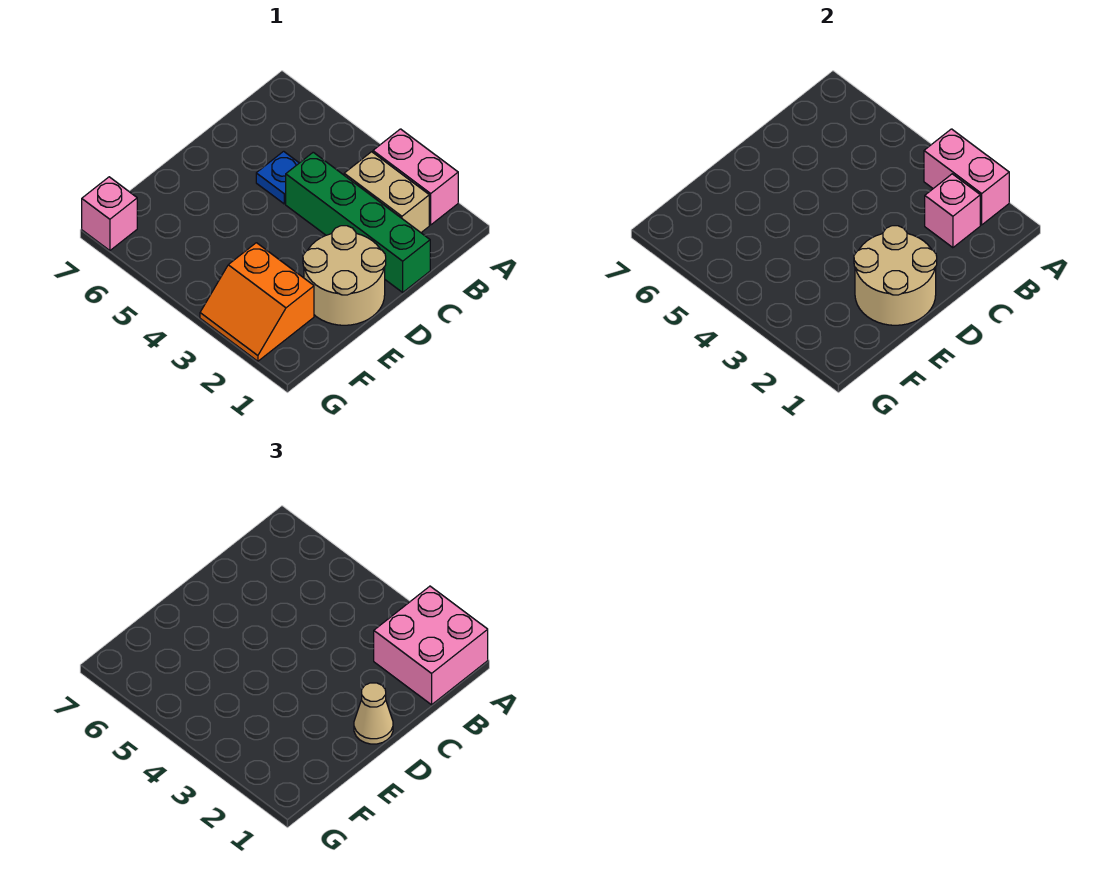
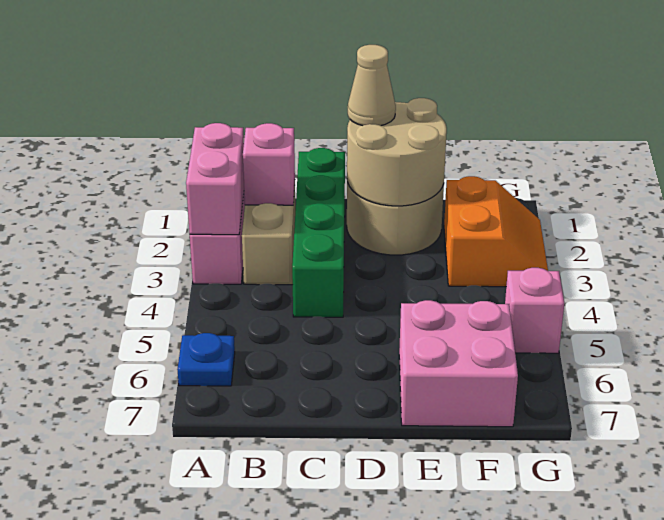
pink brick A1:B2 level 3 -> pink brick E6:F7 level 1
blue plate C5 level 1 -> blue plate A6 level 1
pink brick G7 level 1 -> pink brick G5 level 1

